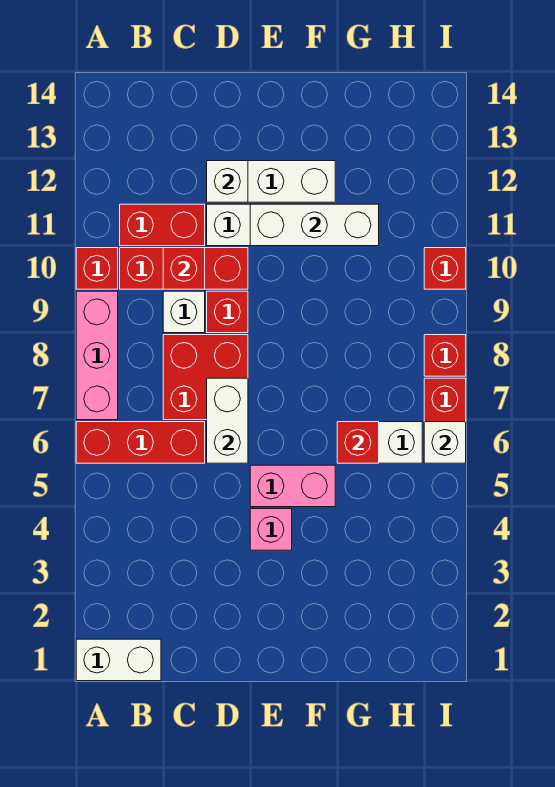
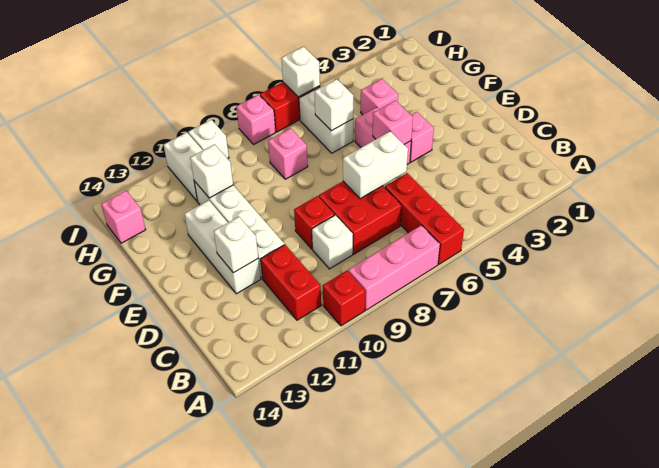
white brick A1:B1 level 1 -> white brick H11:I11 level 1
red brick B10:D10 level 1 -> none
red brick C10 level 2 -> none
none -> pink brick E5 level 2
white brick E11:G11 level 2 -> white brick G11 level 2
none -> pink brick G4 level 1
red brick G6 level 2 -> white brick G6 level 2
none -> pink brick G8 level 1
none -> pink brick H14 level 1
red brick I8 level 1 -> pink brick I8 level 1
red brick I10 level 1 -> white brick I10 level 1

